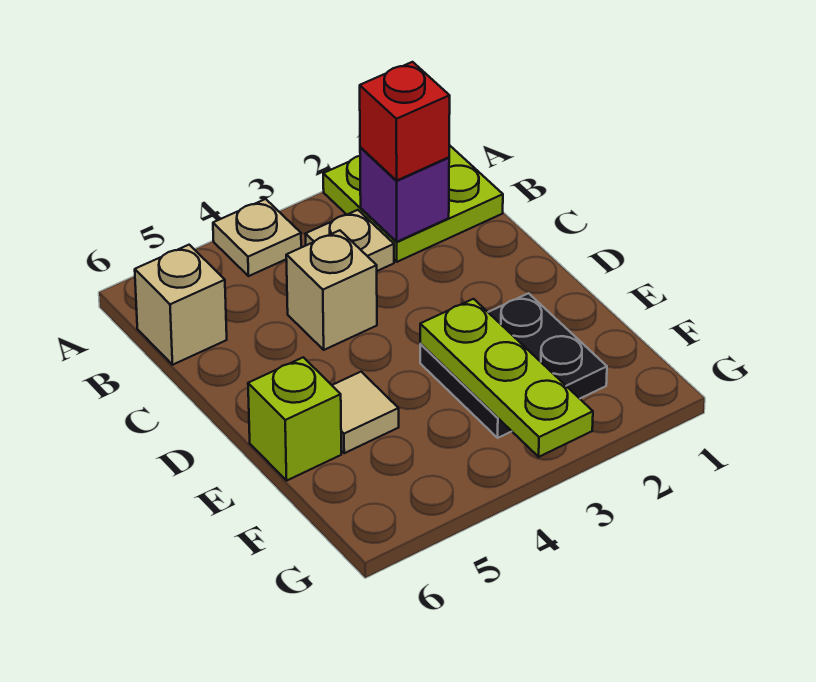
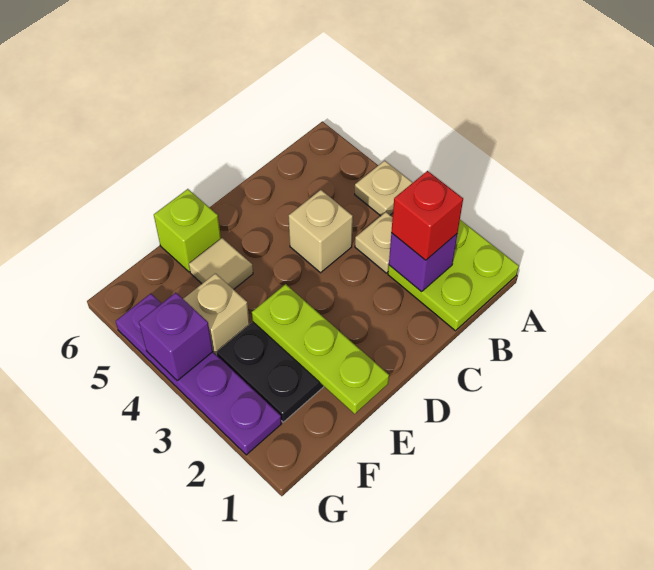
tan brick B6 level 1 -> tan brick F4 level 1
lime plate E3:G3 level 2 -> lime plate E1:E3 level 2
none -> purple plate G2:G5 level 1
none -> purple brick G4 level 2

